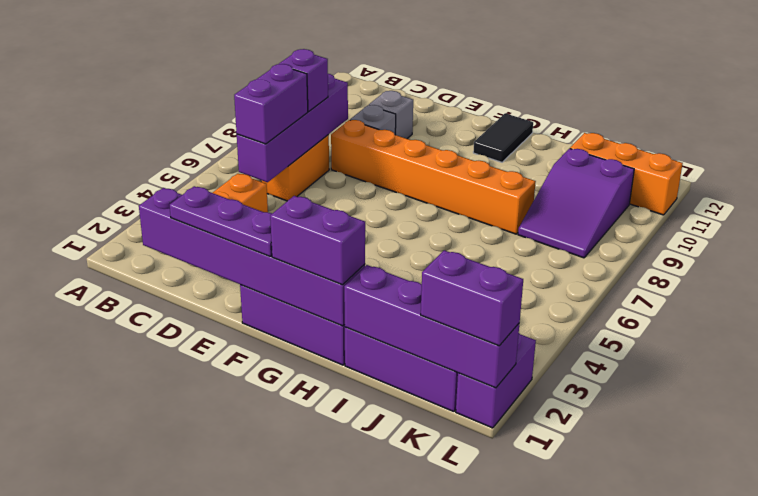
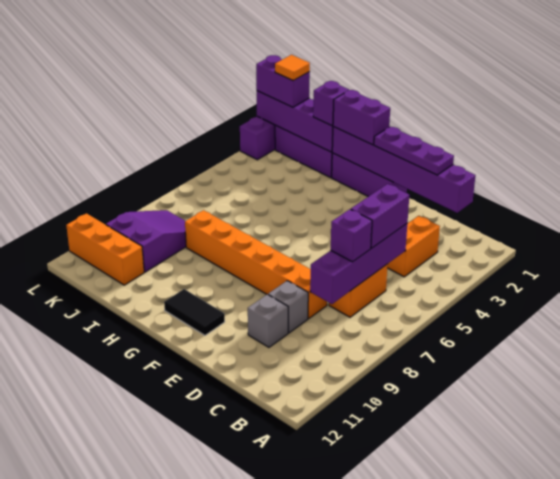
black tile G11:G12 level 1 -> black tile F11:G11 level 1
none -> purple brick I1 level 3
none -> orange tile K1 level 4

